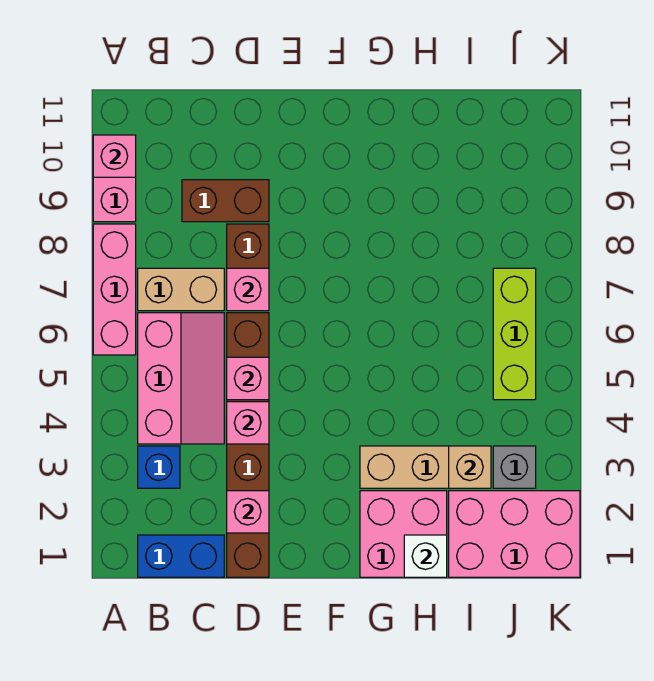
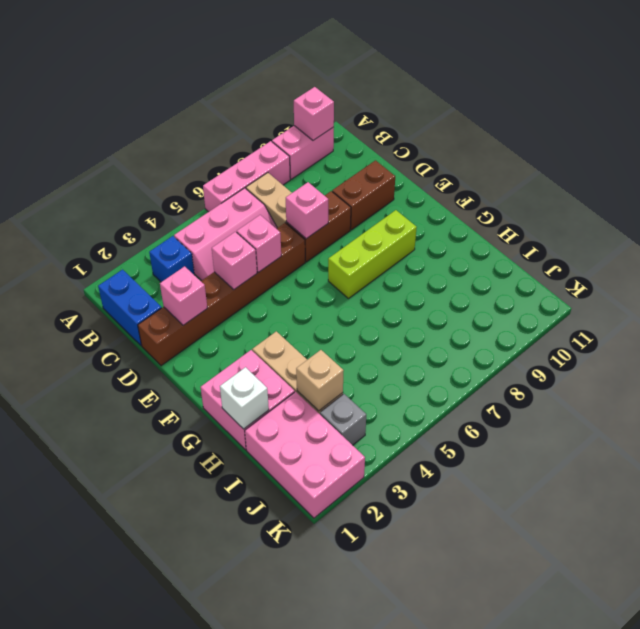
brown brick C9:D9 level 1 -> brown brick D9:D10 level 1
lime brick J5:J7 level 1 -> lime brick F7:F9 level 1

